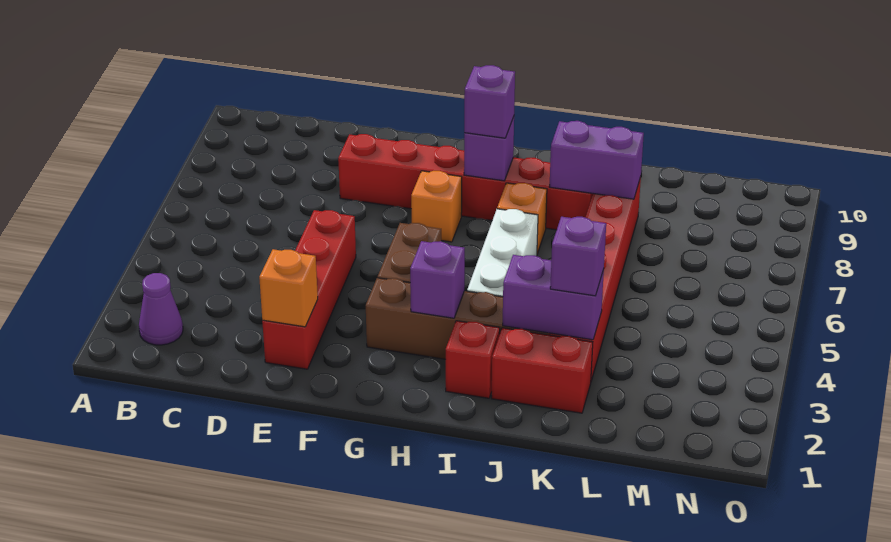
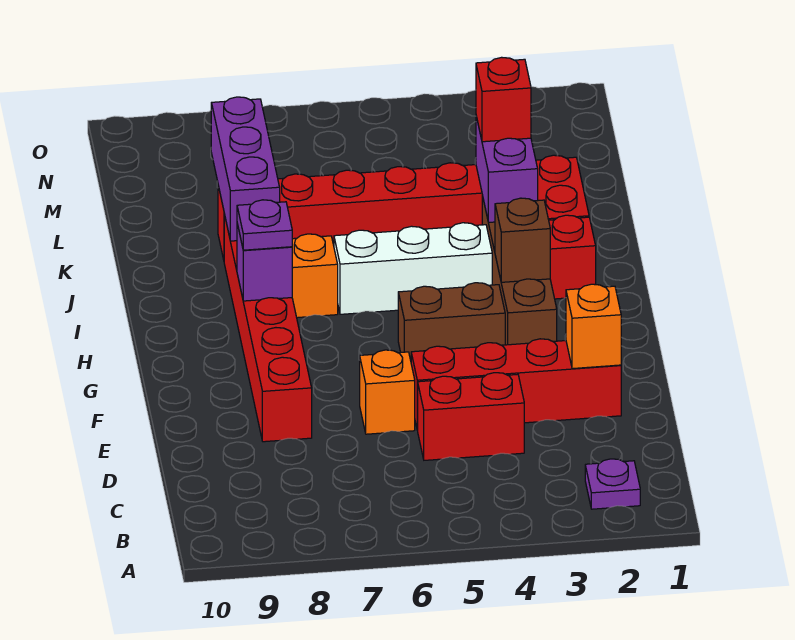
purple cone B2 level 1 -> purple plate B2 level 1
none -> red brick D4:D5 level 1
orange brick G7 level 1 -> orange brick E6 level 1
purple brick H3 level 2 -> brown brick H3 level 2
purple brick H8 level 3 -> purple plate H8 level 3
purple brick J8:K8 level 2 -> purple brick J8:L8 level 2
purple brick K3 level 3 -> red brick K3 level 3

